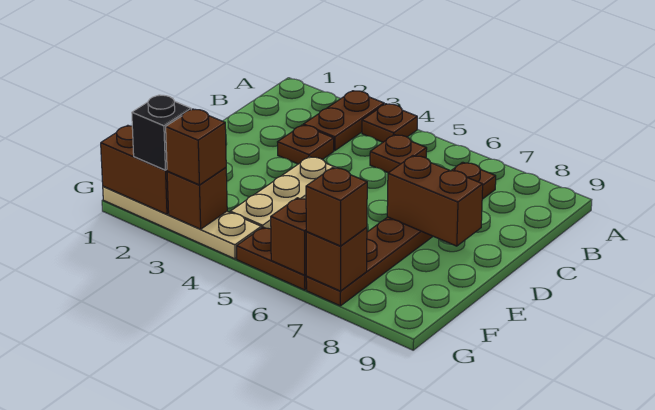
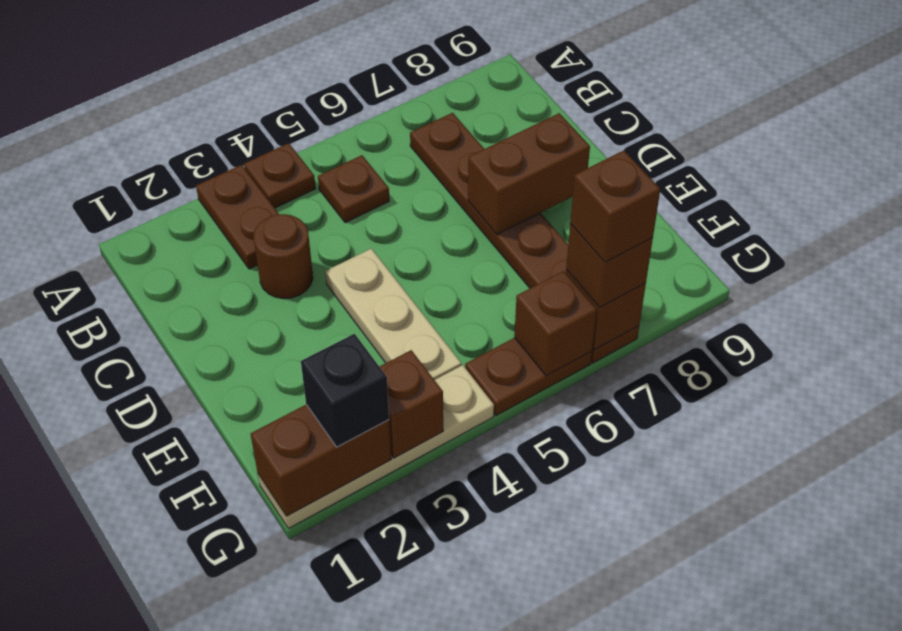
brown plate C3 level 1 -> brown round brick C3 level 1
brown brick G3 level 3 -> brown brick G7 level 4

